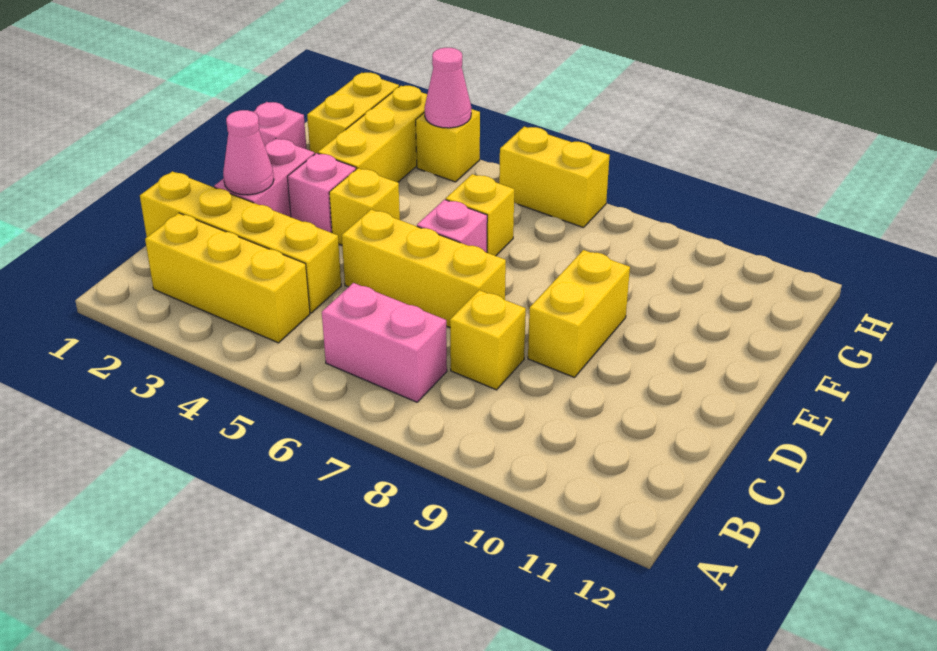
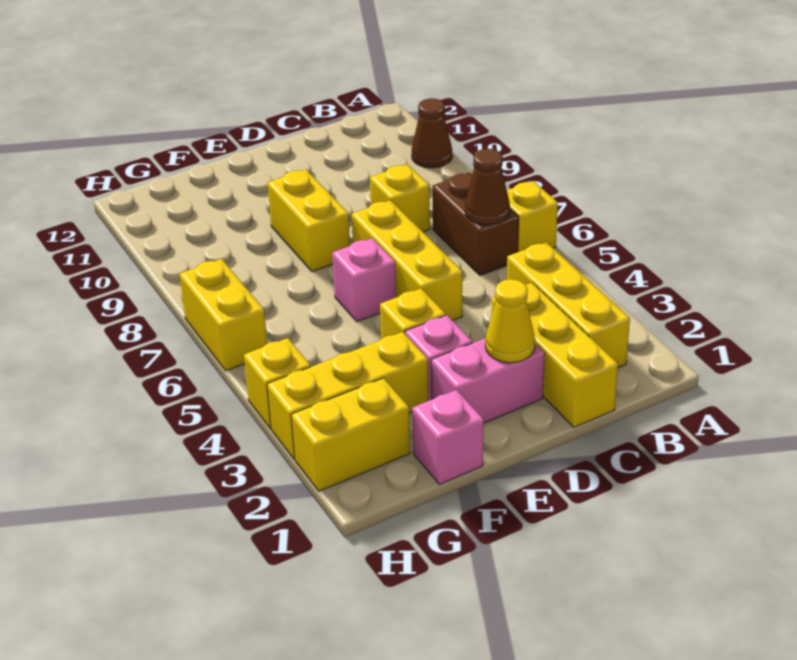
none -> brown cone A10 level 1
pink brick B6:B7 level 1 -> brown brick B6:B7 level 1
none -> brown cone B6 level 2
yellow brick C1:C4 level 1 -> yellow brick C1:C3 level 1
pink cone D2 level 2 -> yellow cone D2 level 2
yellow brick D9:E9 level 1 -> yellow brick E8:E9 level 1
yellow brick F6 level 1 -> yellow brick A6 level 1
pink cone H4 level 2 -> none

